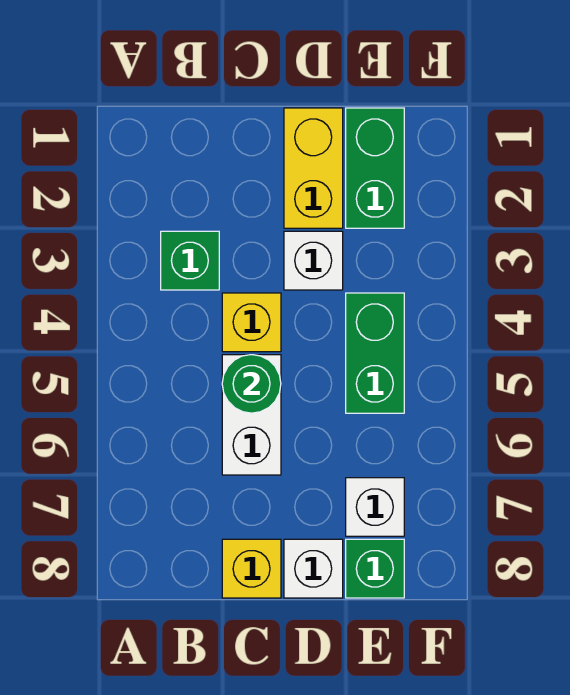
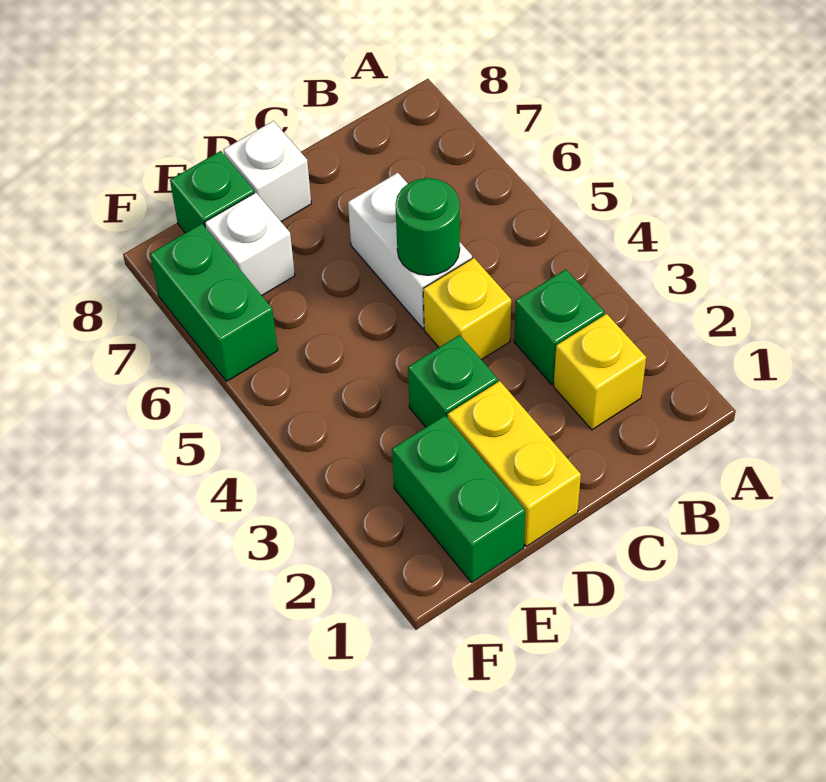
yellow brick C8 level 1 -> yellow brick B2 level 1
white brick D3 level 1 -> green brick D3 level 1
green brick E4:E5 level 1 -> green brick F6:F7 level 1

